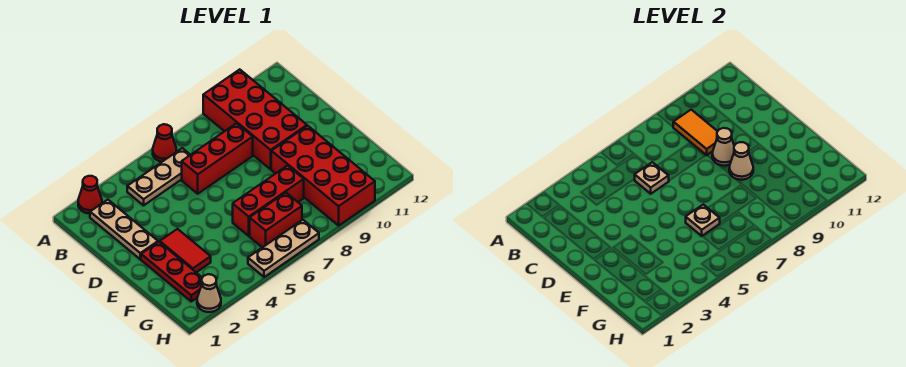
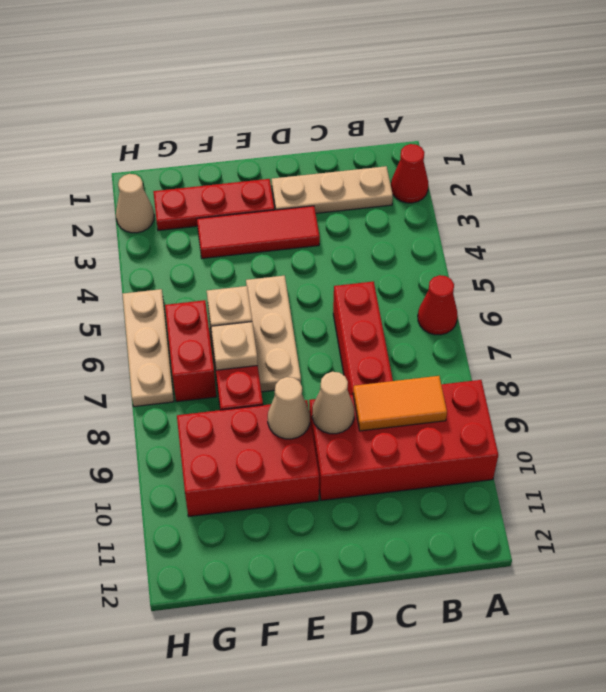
tan plate B4:B6 level 1 -> tan plate E5:E7 level 1
tan plate C6 level 2 -> tan plate F7 level 2
red tile E3:F3 level 1 -> red tile D3:F3 level 1
red brick E9:H10 level 1 -> red brick E9:G10 level 1

